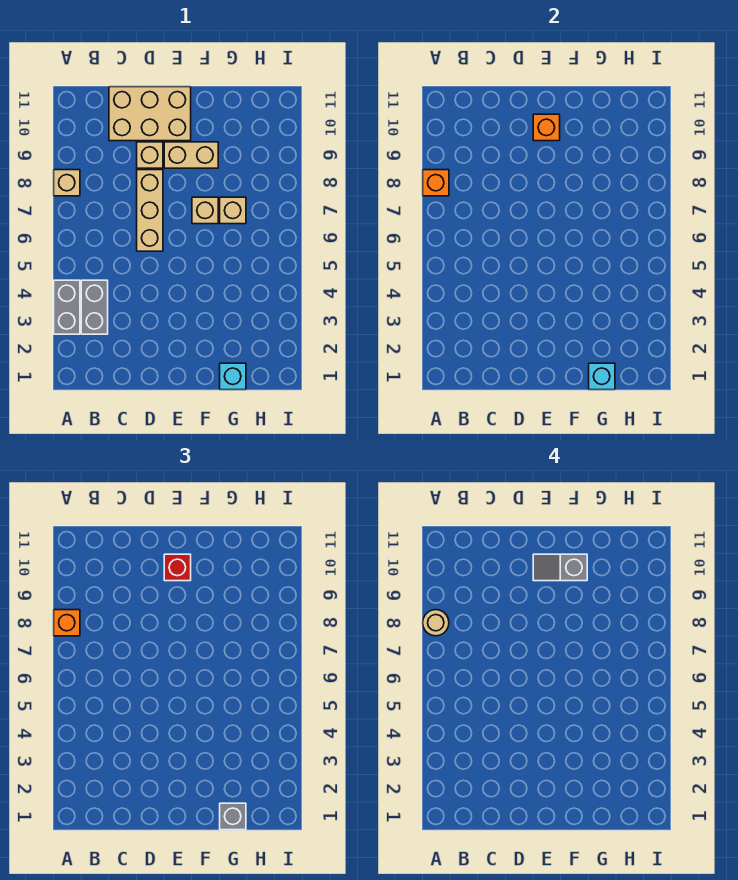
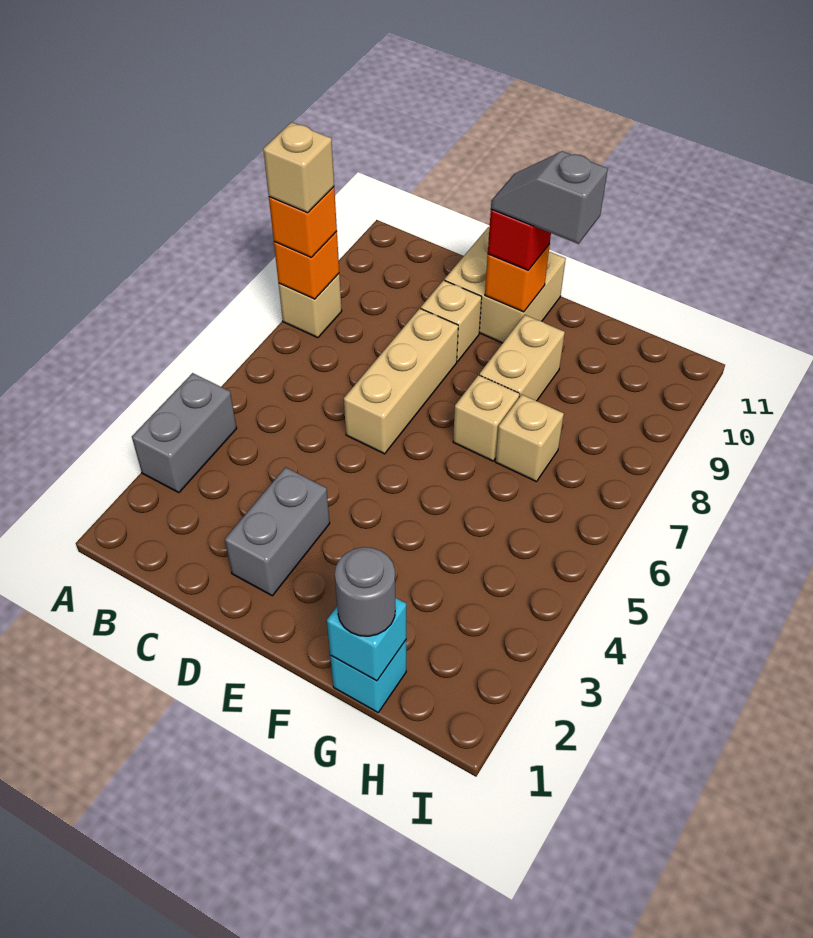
tan round brick A8 level 4 -> tan brick A8 level 4
grey brick B3:B4 level 1 -> grey brick D2:D3 level 1
tan brick C10:E11 level 1 -> tan brick D10:E11 level 1
tan brick E9:F9 level 1 -> tan brick F8:F9 level 1
grey brick G1 level 3 -> grey round brick G1 level 3

